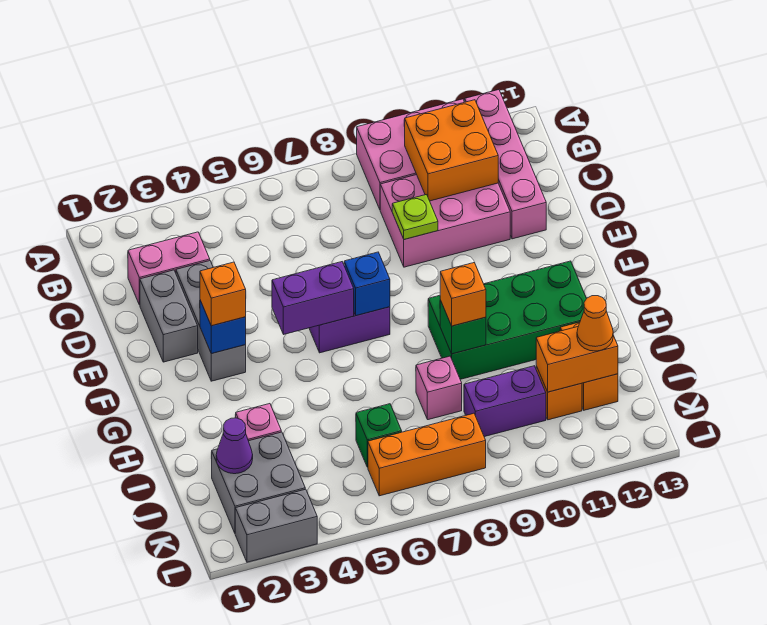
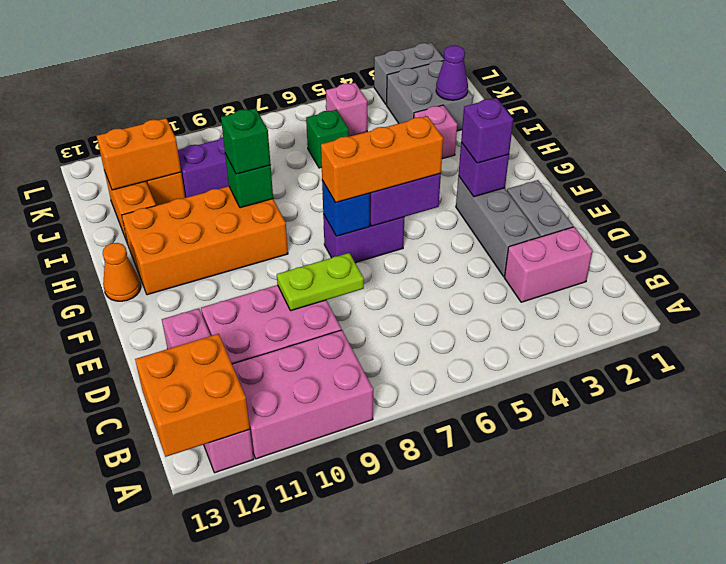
orange brick B10:C11 level 2 -> orange brick A12:B13 level 2
lime plate D9 level 2 -> lime plate D8:D9 level 2
blue brick F3 level 2 -> purple brick F3 level 2
orange brick F3 level 3 -> purple brick F3 level 3
green brick G9:H12 level 1 -> orange brick G9:H12 level 1
orange brick H9 level 3 -> green brick H9 level 3
pink brick I8 level 1 -> pink brick K5 level 1
orange cone J12 level 3 -> orange cone G13 level 1
orange brick K6:K8 level 1 -> orange brick F5:F7 level 3

